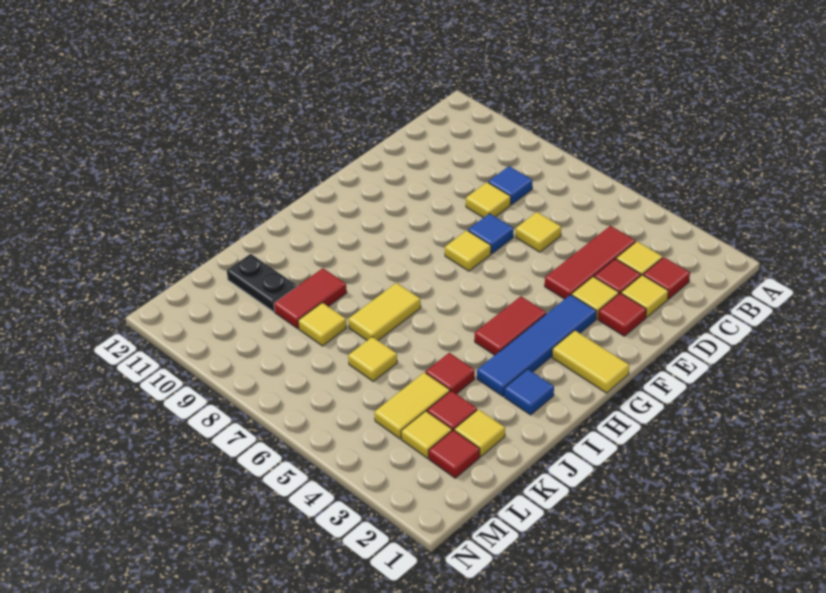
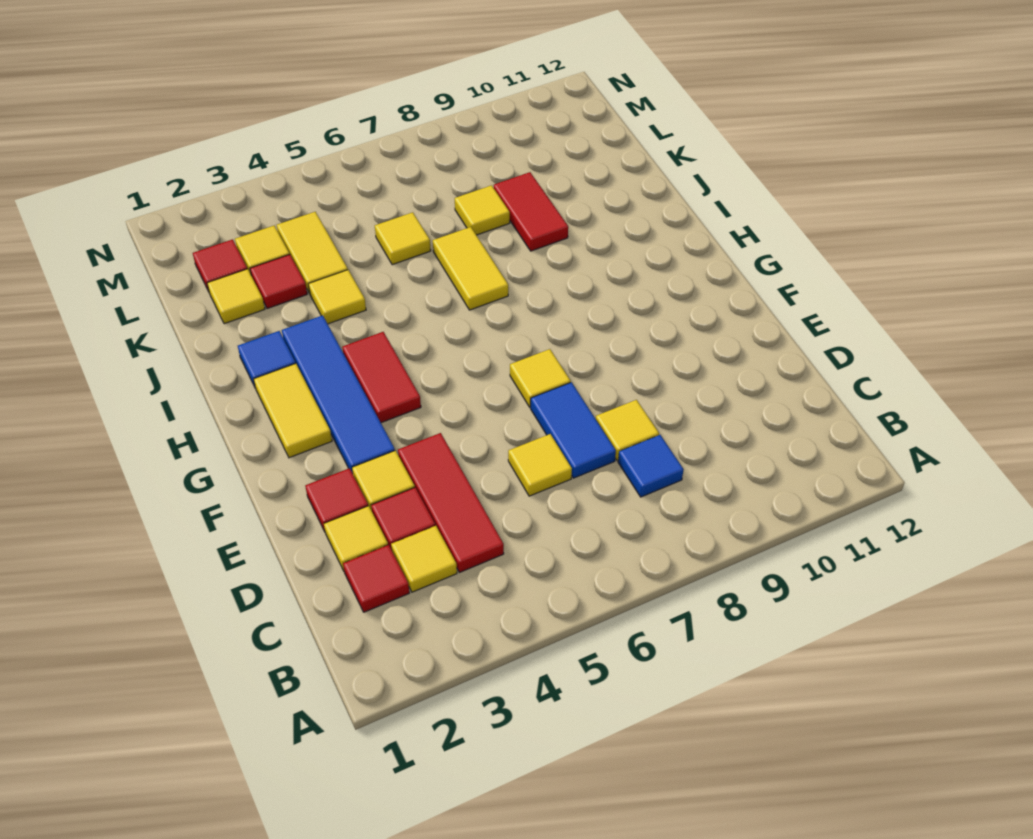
blue tile E7 level 1 -> blue tile D7:E7 level 1
yellow tile G1:G2 level 1 -> yellow tile G2:H2 level 1
red tile J4 level 1 -> yellow tile J4 level 1
black plate K10:K11 level 1 -> none

